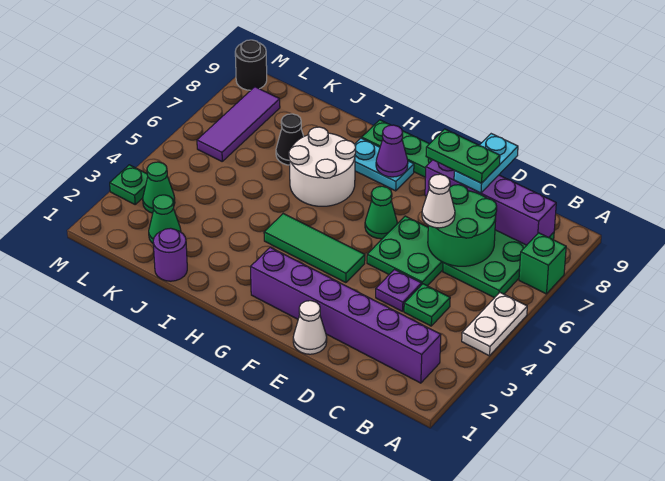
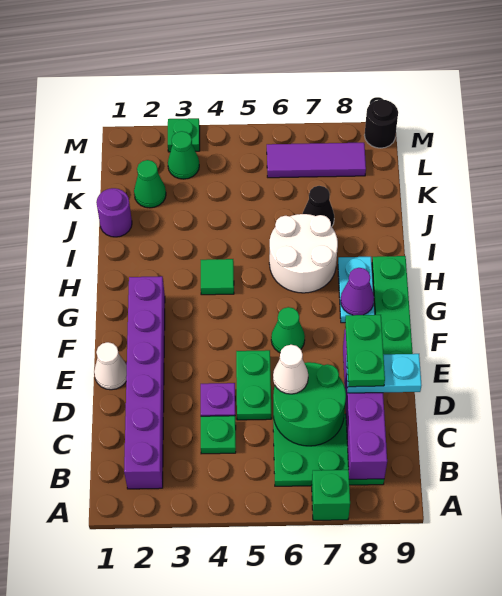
white plate A4:A5 level 1 -> none
green plate D5:E6 level 1 -> green plate D5:E5 level 1
green tile F4:H4 level 1 -> green tile H4 level 1

